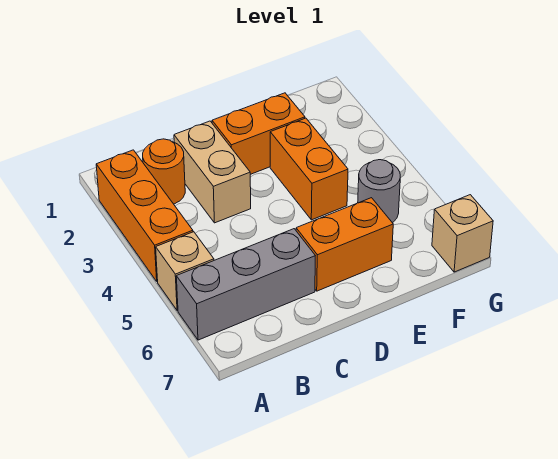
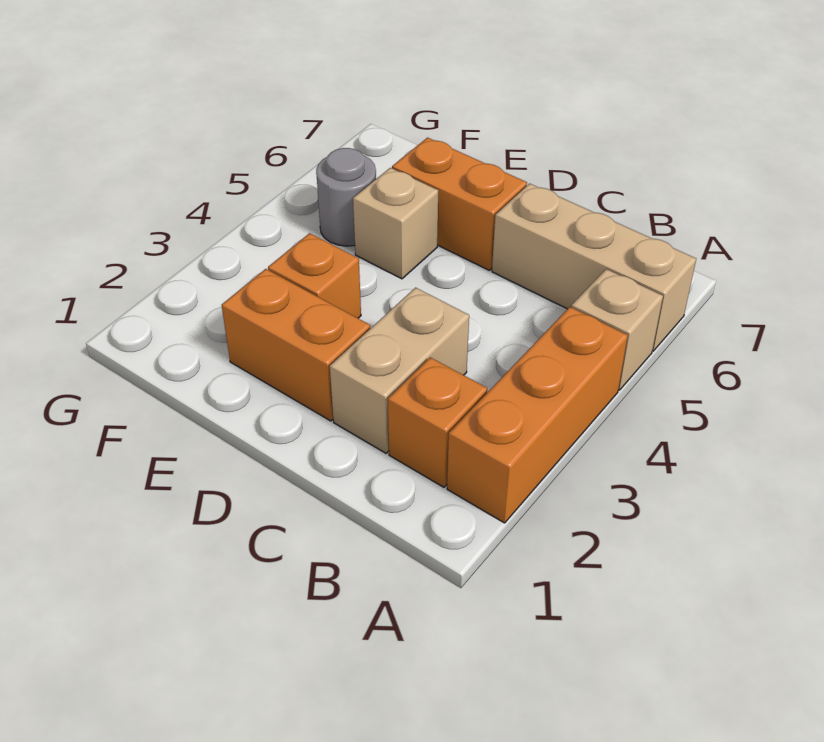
grey brick A6:C6 level 1 -> tan brick A6:C6 level 1
orange round brick B2 level 1 -> orange brick B2 level 1
orange brick E3:E4 level 1 -> orange brick E3 level 1
tan brick G7 level 1 -> tan brick E5 level 1

